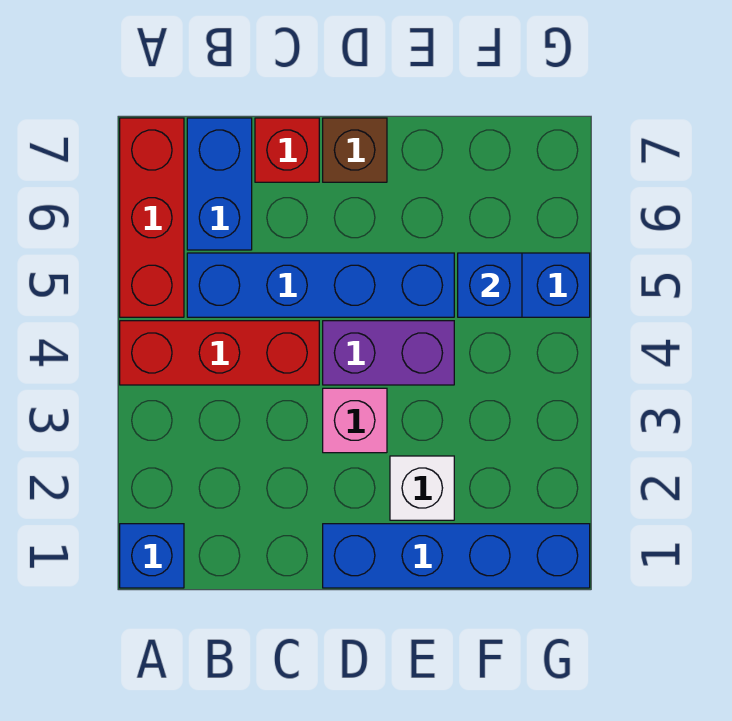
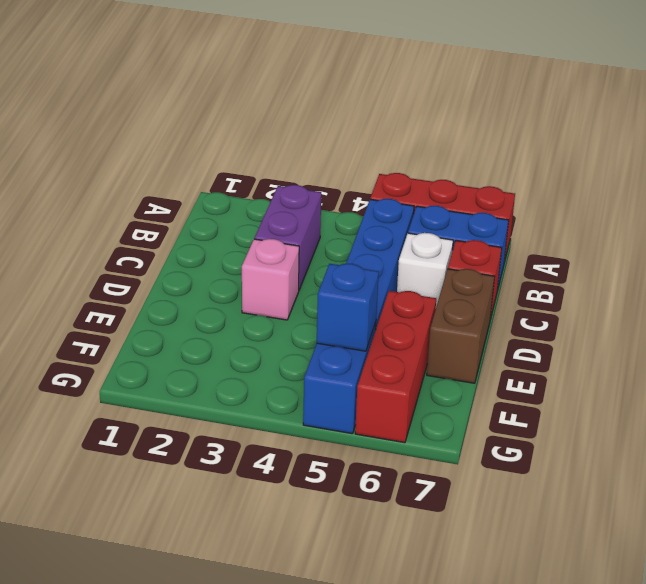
blue brick A1 level 1 -> none
red brick A4:C4 level 1 -> red brick E6:G6 level 1
blue brick D1:G1 level 1 -> none
purple brick D4:E4 level 1 -> purple brick B3:C3 level 1
brown brick D7 level 1 -> brown brick D7:E7 level 1
white brick E2 level 1 -> white brick C6 level 1

